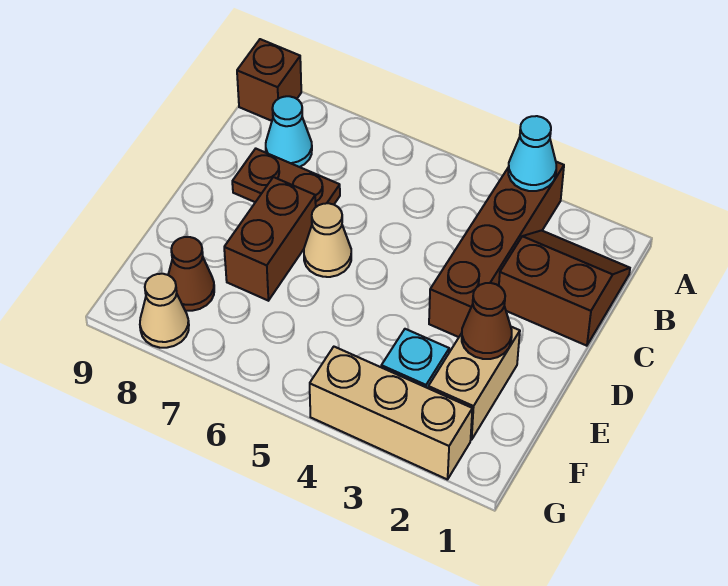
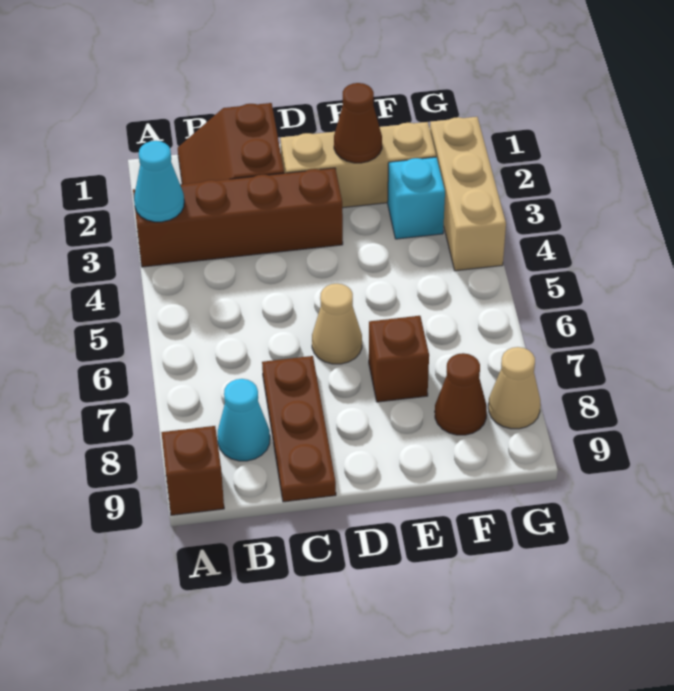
brown plate C7:C8 level 1 -> brown plate C7:C9 level 1
brown brick D7:E7 level 1 -> brown brick E7 level 1
tan brick E2:F2 level 1 -> tan brick D2:F2 level 1

